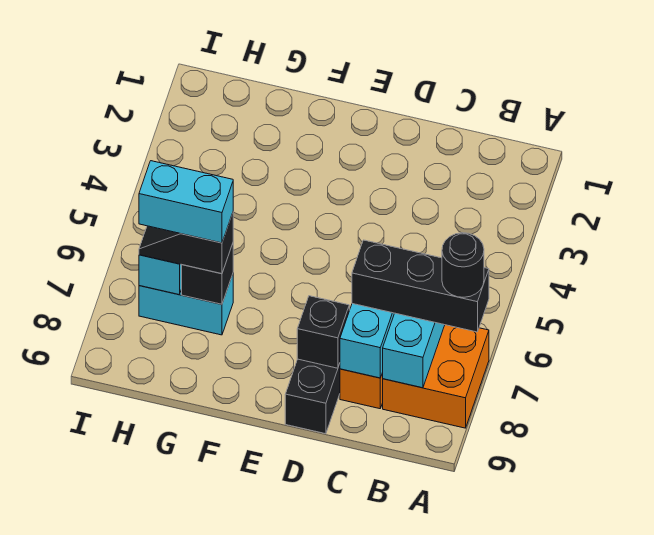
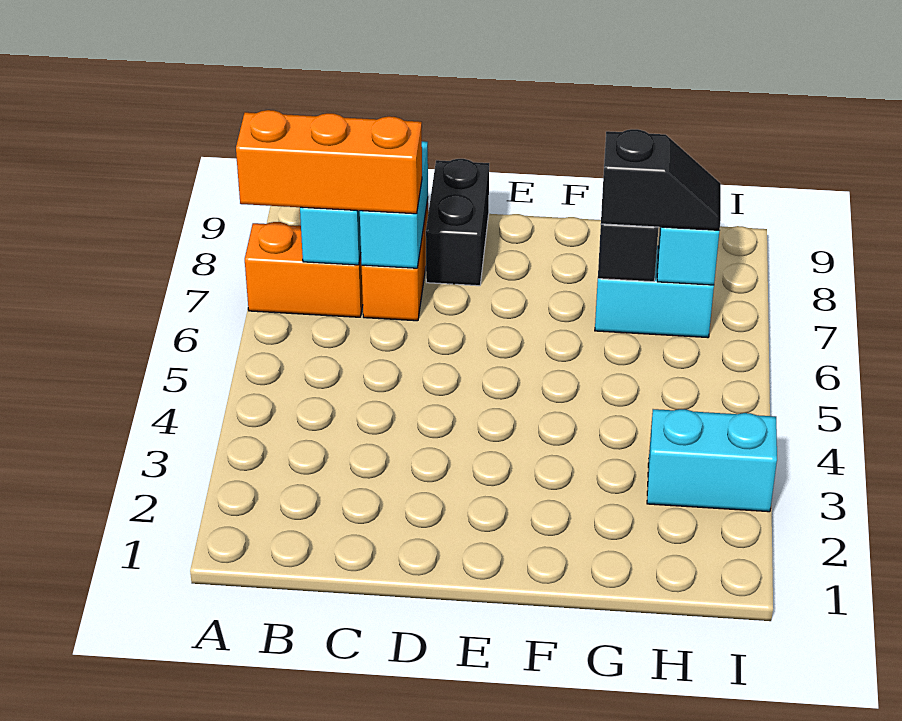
orange brick A7:B8 level 1 -> orange brick A7:B7 level 1
black brick A7:C7 level 3 -> orange brick A7:C7 level 3
black round brick A7 level 4 -> none
black brick D8 level 2 -> none
cyan brick G7:H7 level 4 -> cyan brick H3:I3 level 1

